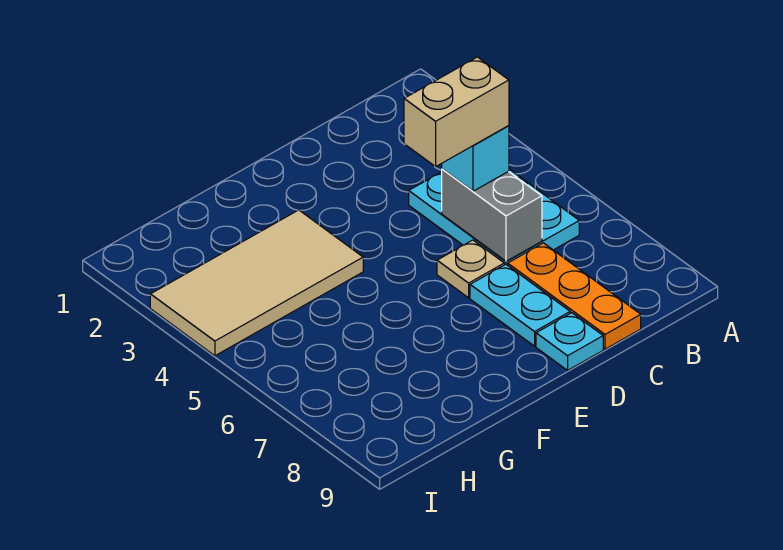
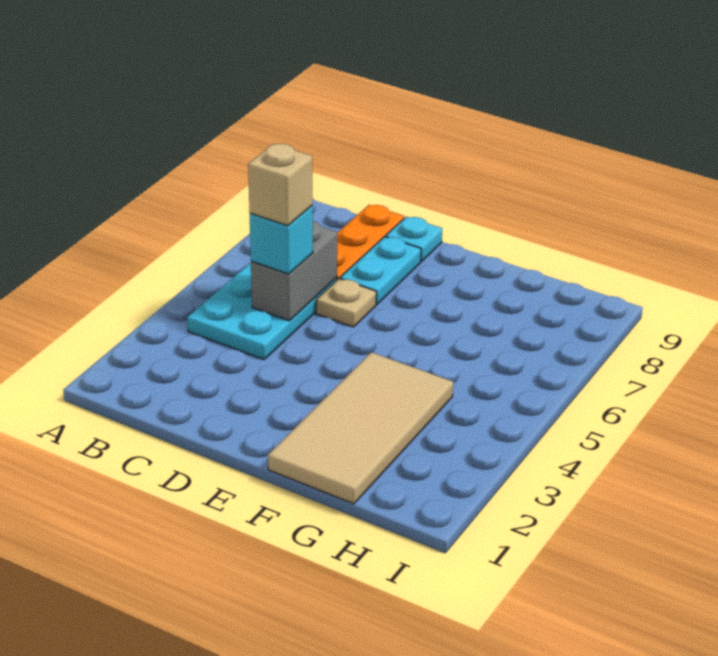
tan brick C5:D5 level 4 -> tan brick C5 level 4
tan tile F3:I4 level 1 -> tan tile F1:G4 level 1

